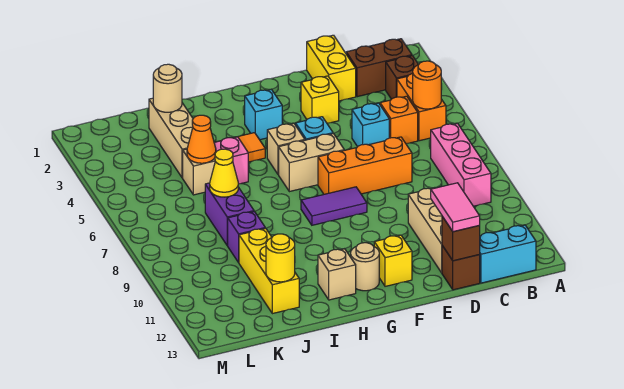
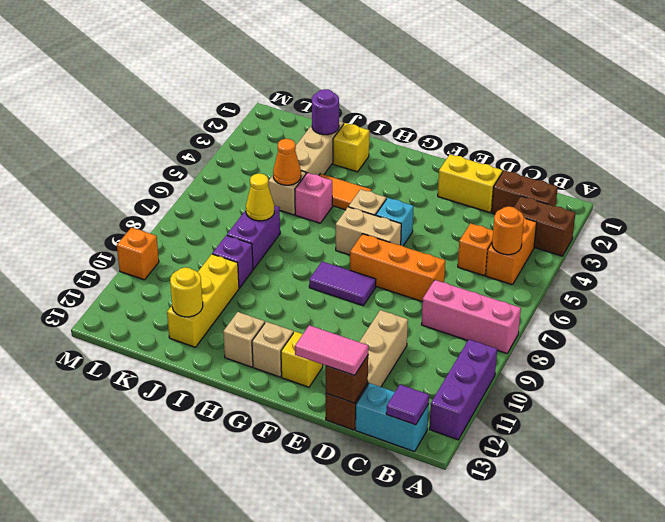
none -> purple brick A10:A12 level 1
brown brick B3 level 1 -> brown brick A3:B3 level 1
pink brick B7:B9 level 1 -> pink brick A8:C8 level 1
none -> purple tile B13 level 2
yellow brick D1:D2 level 1 -> yellow brick D2:E2 level 1
cyan brick D5 level 1 -> none
pink tile D12:D13 level 3 -> pink tile D13:E13 level 3
yellow brick E3 level 1 -> yellow brick I2 level 1
cyan brick G3 level 1 -> none
tan round brick G12 level 1 -> tan brick G12 level 1
tan round brick J2 level 2 -> purple round brick J2 level 2
none -> orange brick M10 level 1

